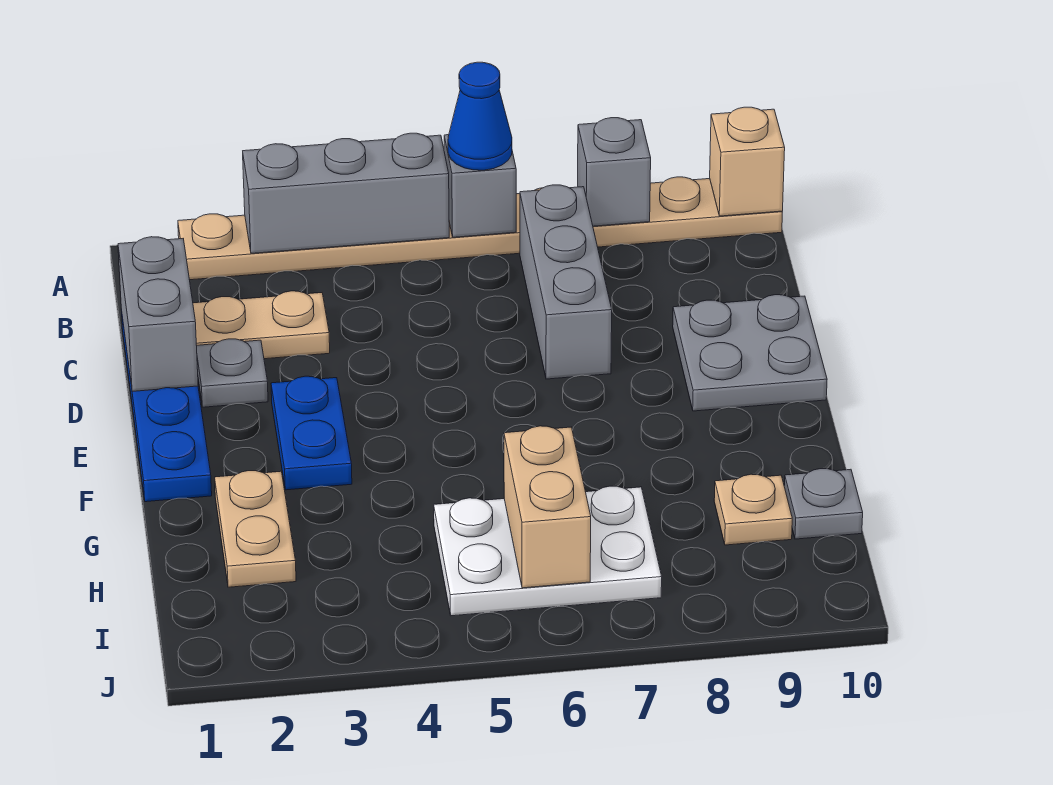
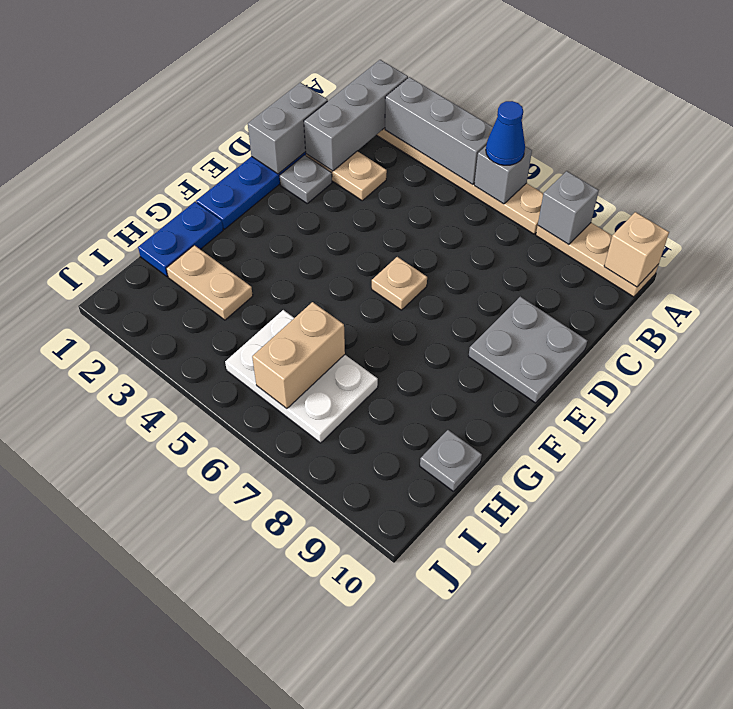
grey brick B7:D7 level 1 -> grey brick A2:C2 level 2
blue plate E3:F3 level 1 -> blue plate G1:H1 level 1
tan plate G2:H2 level 1 -> tan plate H2:H3 level 1
tan plate H9 level 1 -> tan plate E6 level 1

